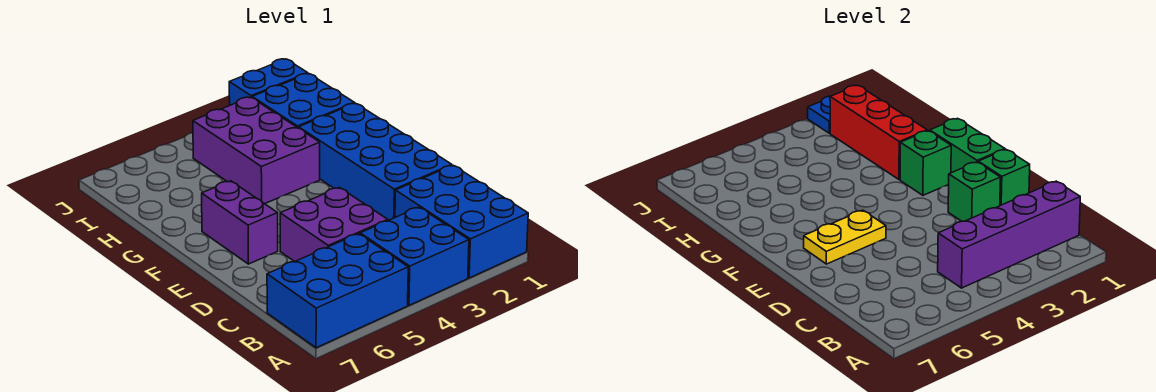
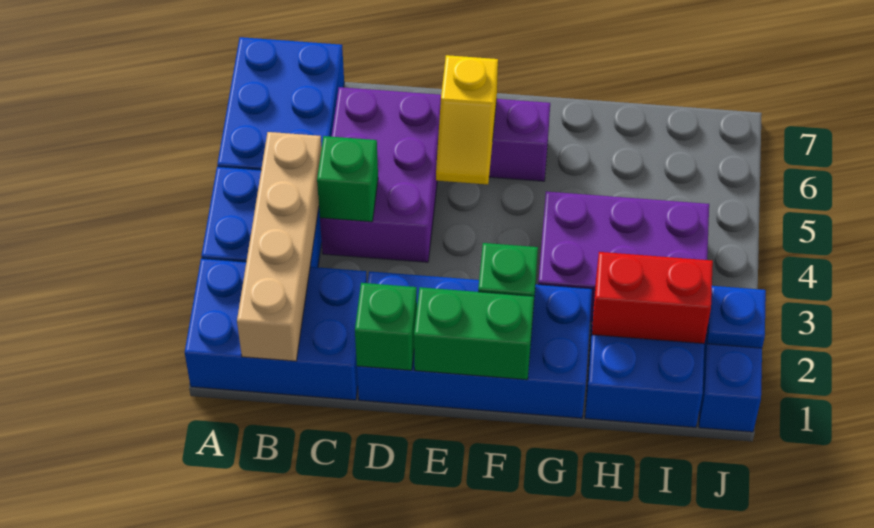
purple brick B1:B4 level 2 -> tan brick B1:B4 level 2
purple brick C4:D5 level 1 -> purple brick C4:D6 level 1
green brick D2 level 2 -> green brick C4 level 2
yellow plate E5:E6 level 2 -> yellow slope E5:E6 level 2 top 6
red brick G2:I2 level 2 -> red brick H2:I2 level 2

